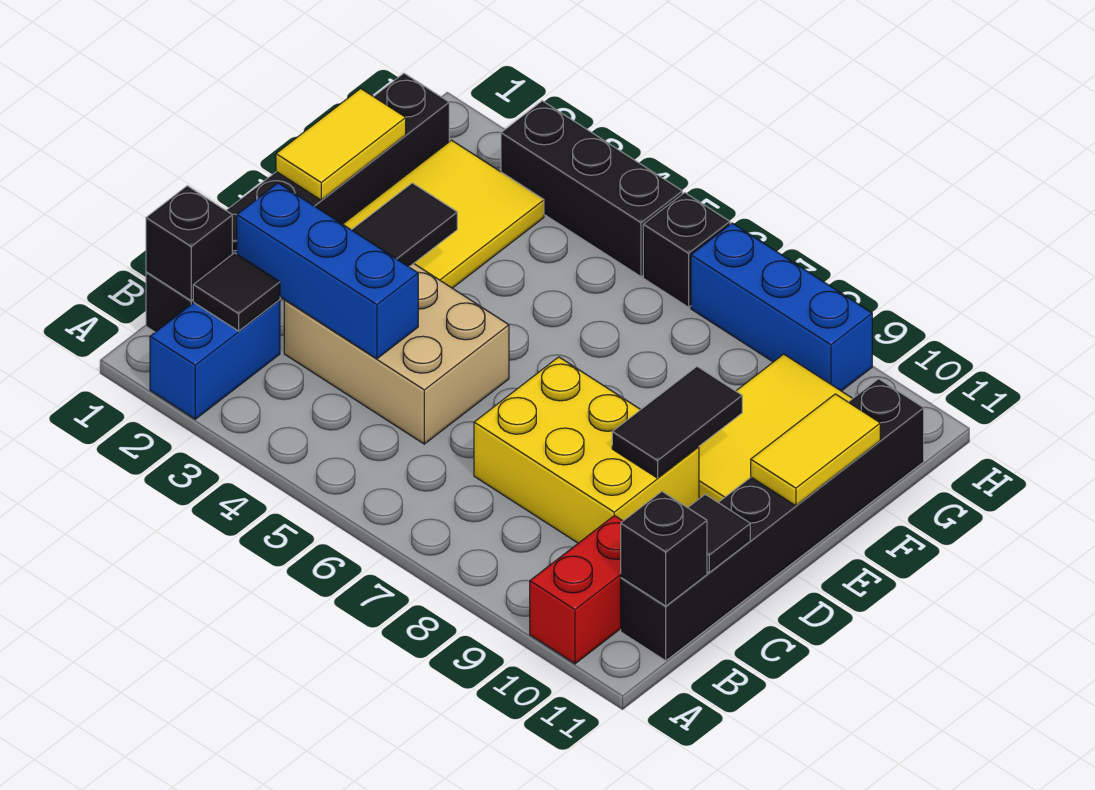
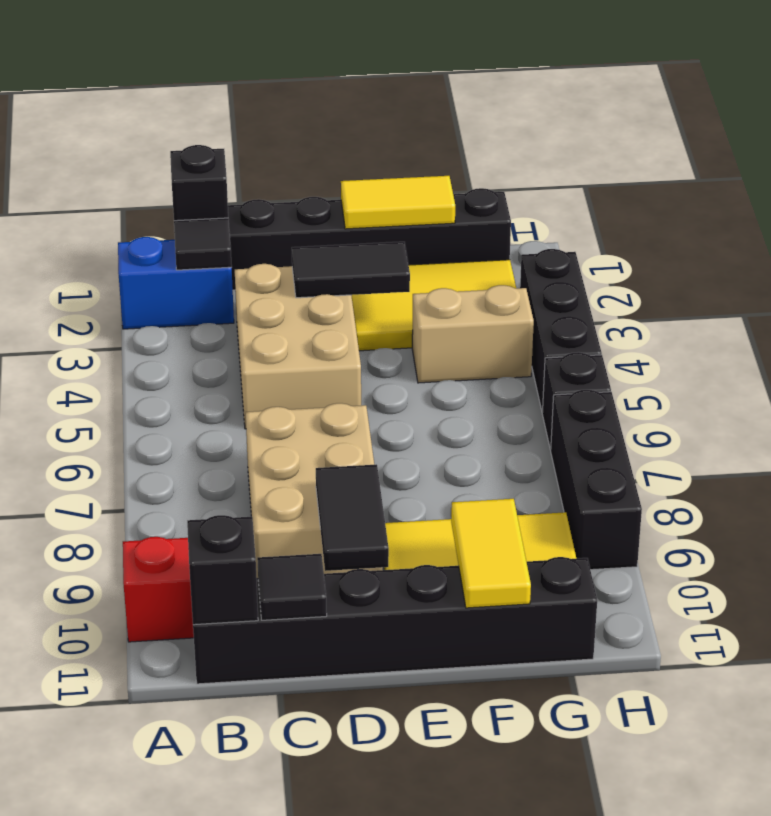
blue brick C2:C4 level 2 -> none
yellow brick C7:D9 level 1 -> tan brick C7:D9 level 1
black tile D9:E9 level 2 -> black tile D9:D10 level 2
yellow tile E11:F11 level 2 -> yellow tile F10:F11 level 2
none -> tan brick F4:G4 level 1
blue brick H7:H9 level 1 -> black brick H7:H9 level 1

